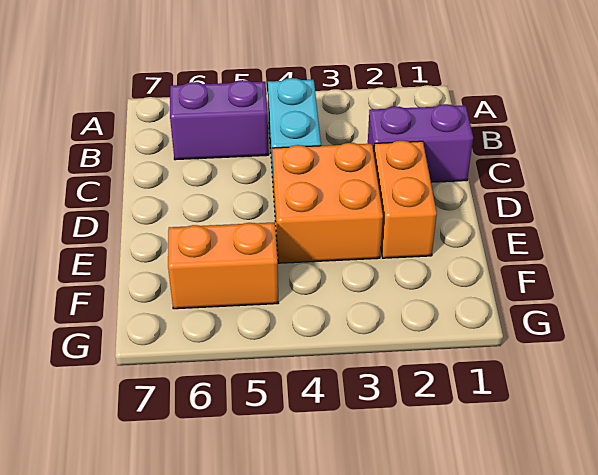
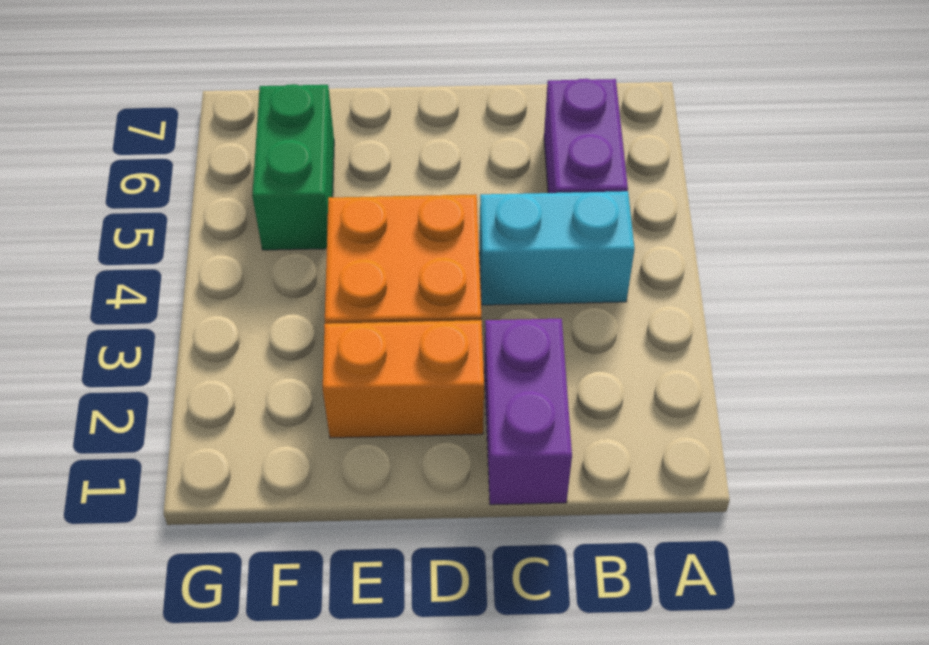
orange brick F5:F6 level 1 -> green brick F5:F6 level 1

